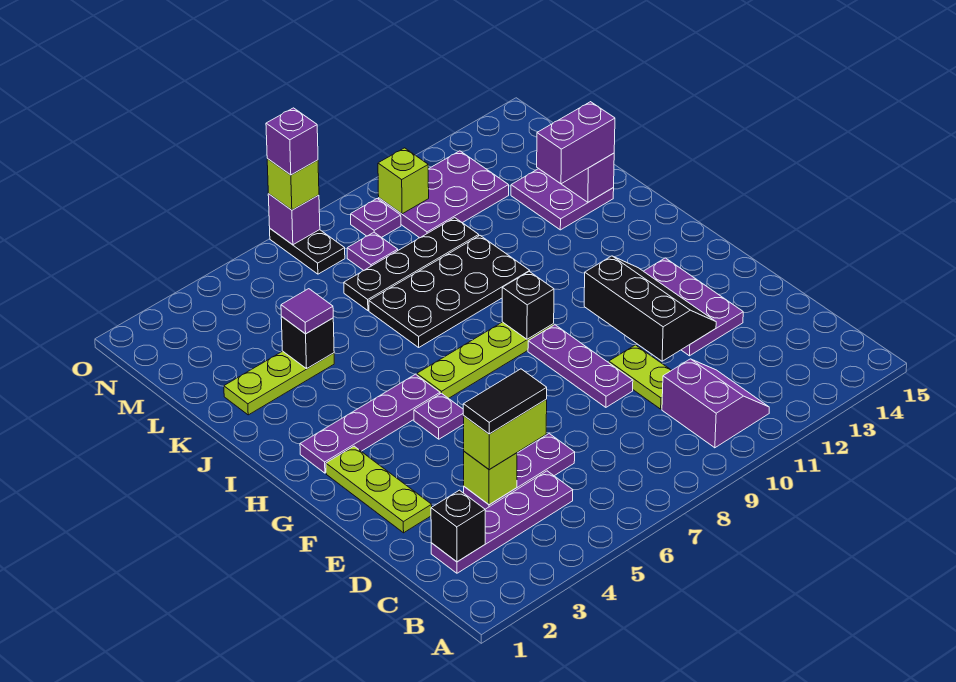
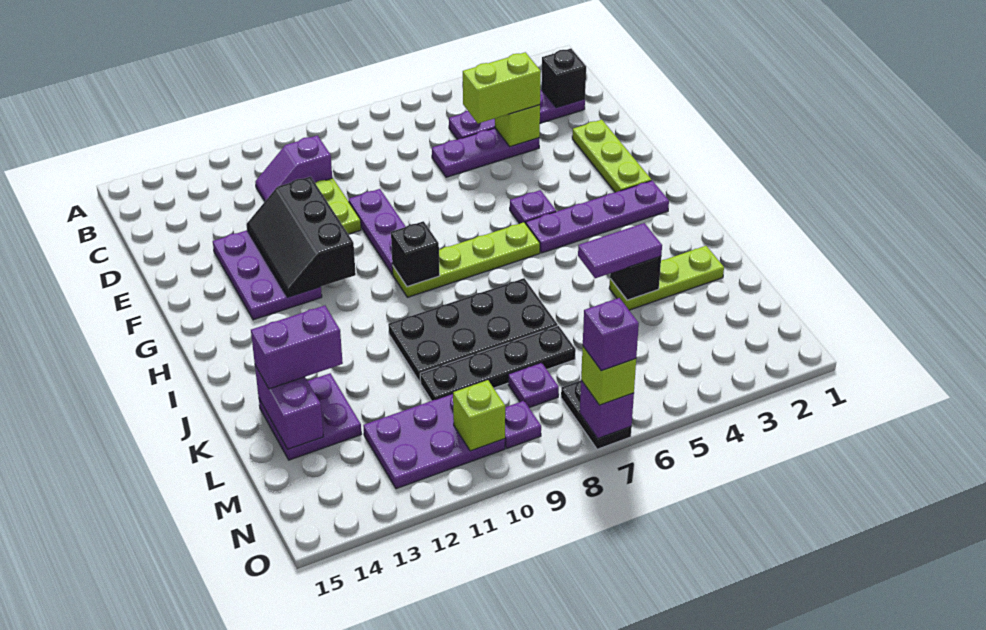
purple slope B10:C11 level 1 top 10 -> purple slope C10:C11 level 1 top 10
black tile D4:D5 level 4 -> none
purple tile K4 level 3 -> purple tile K4:K5 level 3

